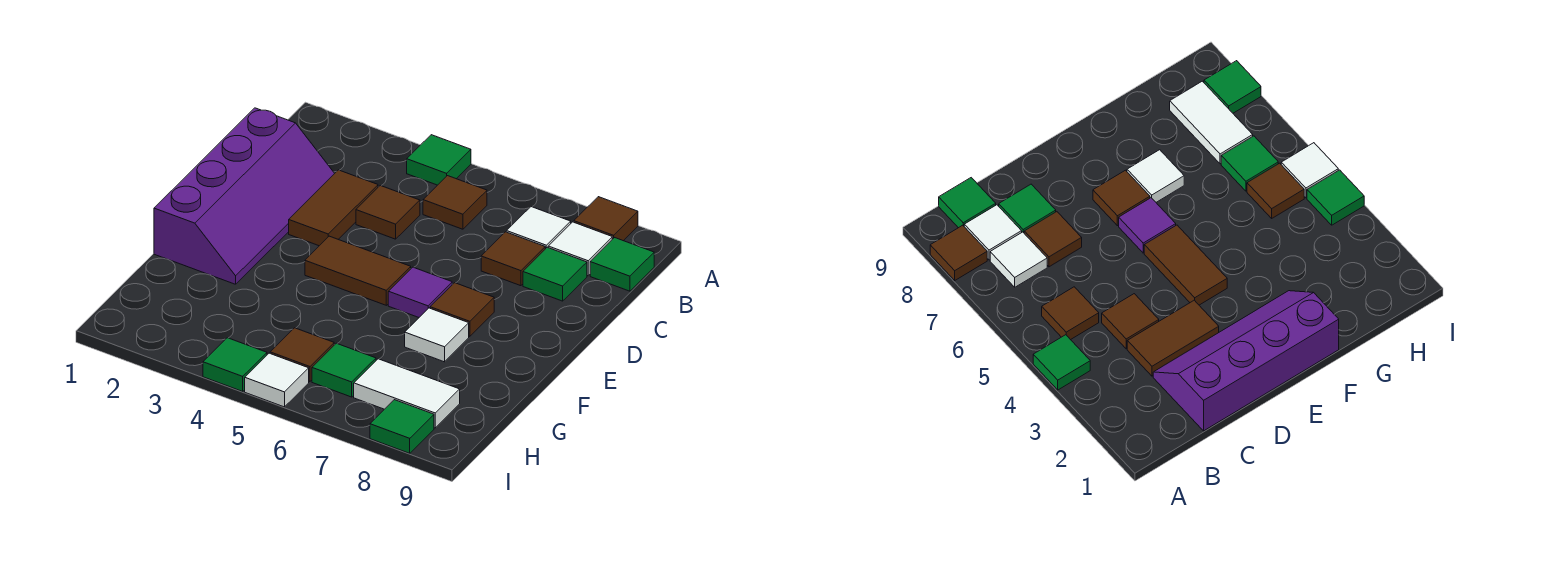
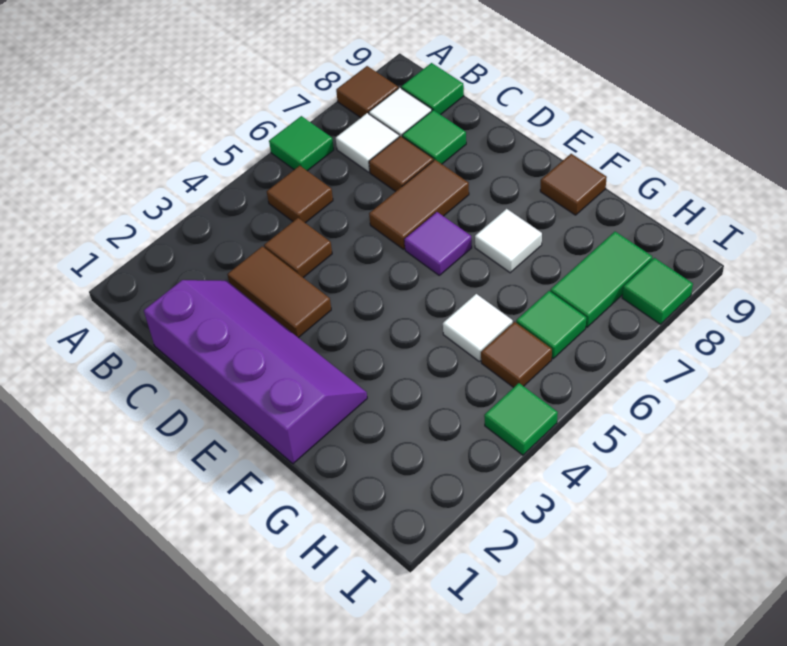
green tile A4 level 1 -> green tile A6 level 1
brown tile E4:E5 level 1 -> brown tile D6:D7 level 1
brown tile E7 level 1 -> brown tile F9 level 1
white tile H7:H8 level 1 -> green tile H7:H8 level 1
white tile I5 level 1 -> white tile G5 level 1

